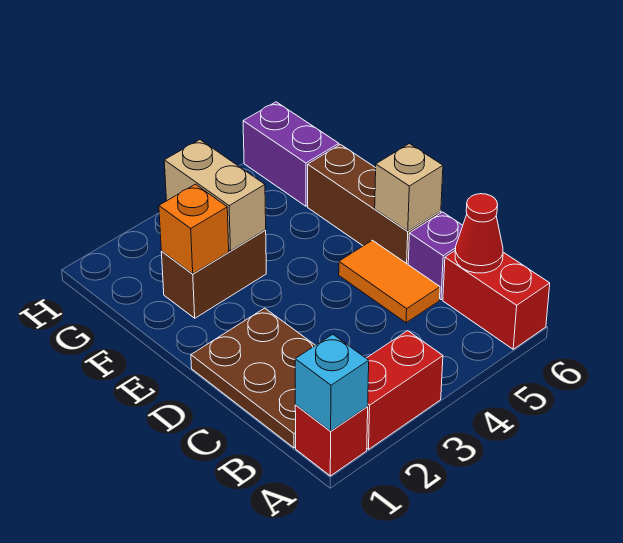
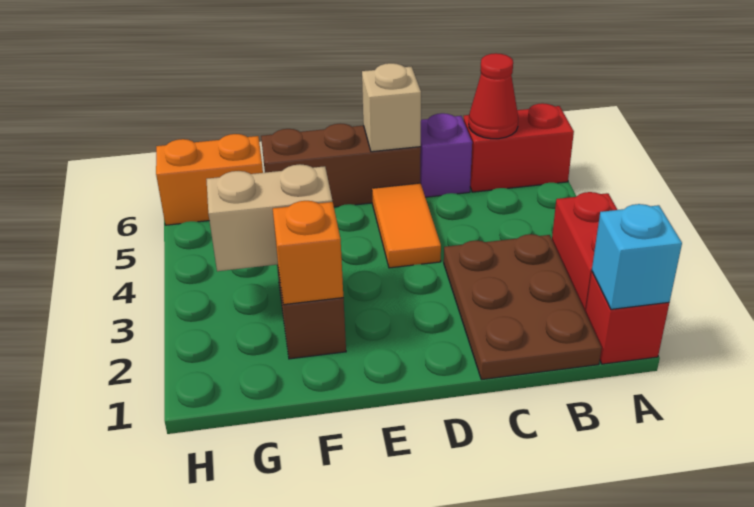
brown plate B1:D2 level 1 -> brown plate B1:C3 level 1
orange tile C5:D5 level 1 -> orange tile D4:D5 level 1
purple brick G6:H6 level 1 -> orange brick G6:H6 level 1

